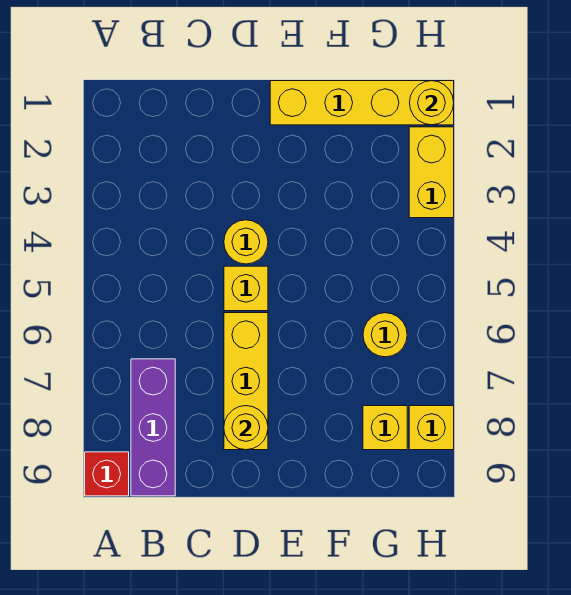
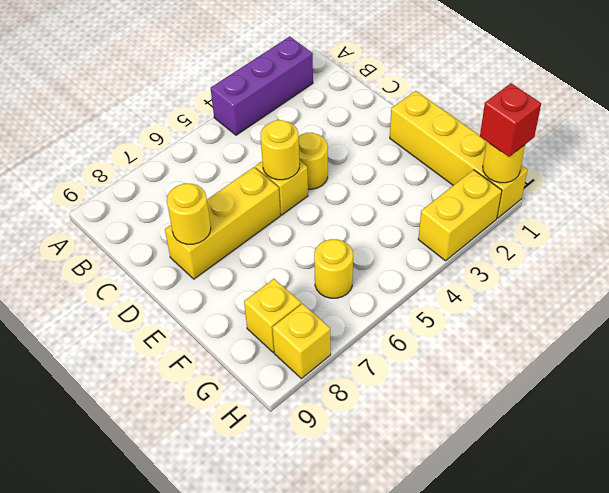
red brick A9 level 1 -> red brick H1 level 3
purple brick B7:B9 level 1 -> purple brick A2:A4 level 1
none -> yellow round brick D5 level 2

